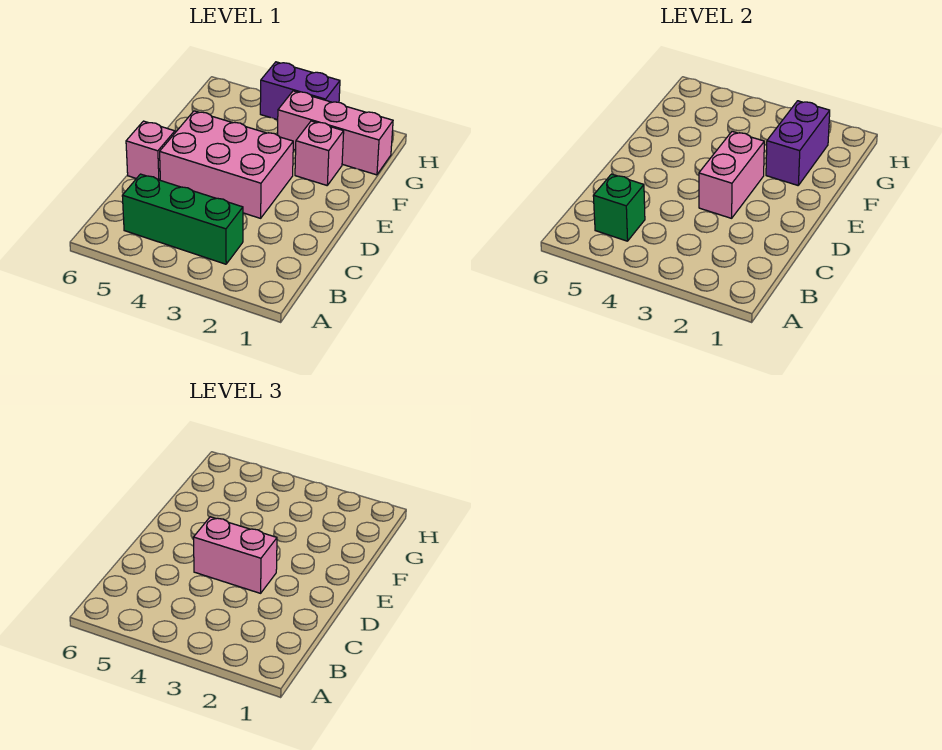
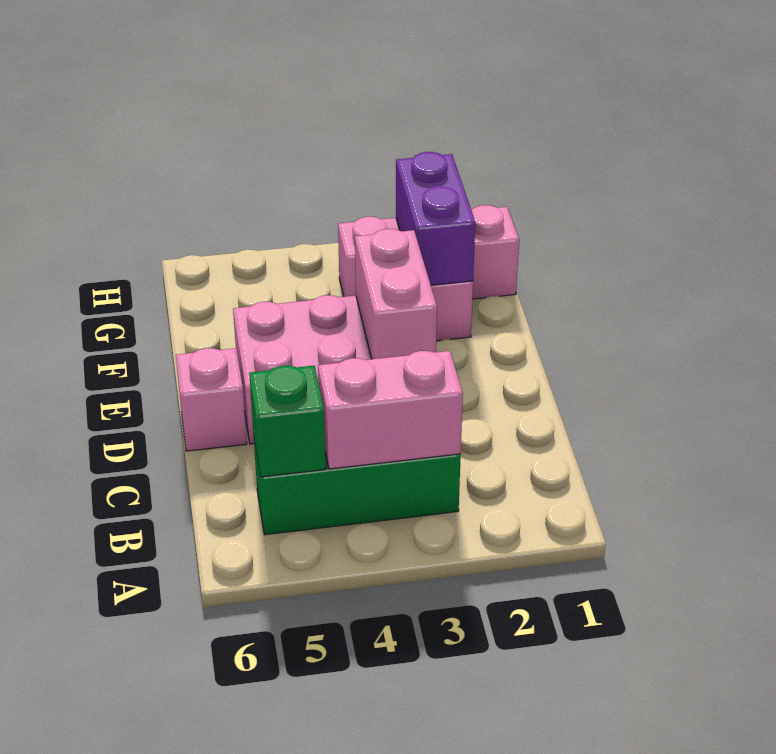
pink brick D3:D4 level 3 -> pink brick B3:B4 level 2
purple brick H3:H4 level 1 -> none

